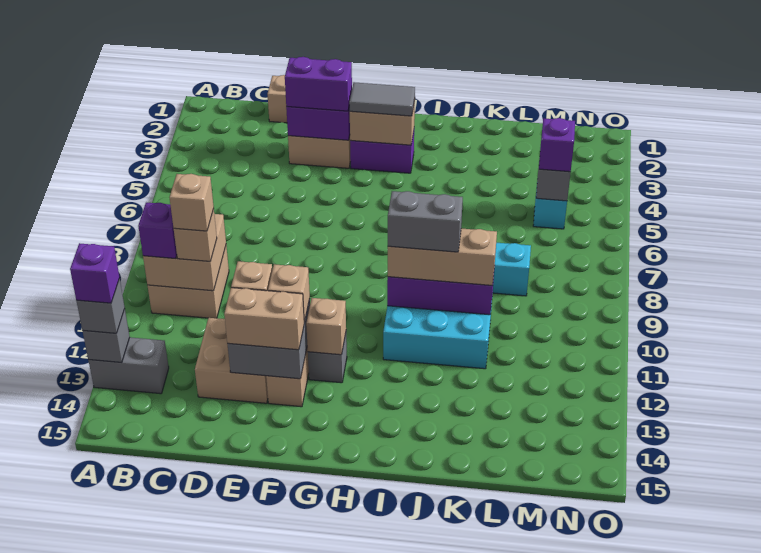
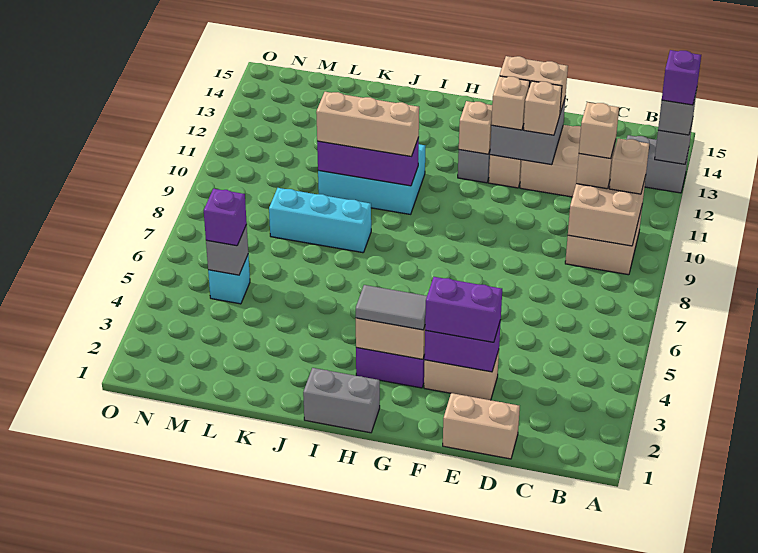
purple brick B10 level 3 -> tan brick B10 level 3
grey brick I10:J10 level 4 -> grey brick H1:I1 level 1

